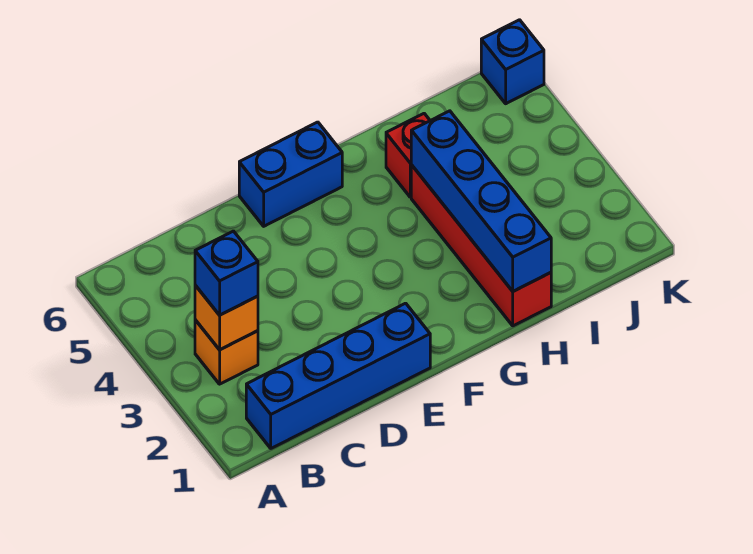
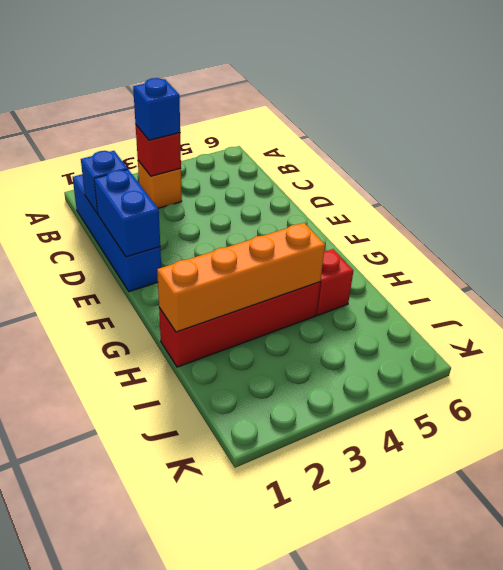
orange brick B3 level 2 -> red brick B3 level 2
blue brick E6:F6 level 1 -> blue brick D1:E1 level 2
blue brick H1:H4 level 2 -> orange brick H1:H4 level 2
blue brick K6 level 1 -> blue brick C1 level 2

